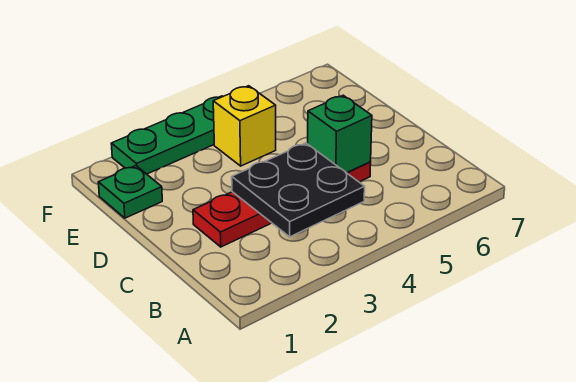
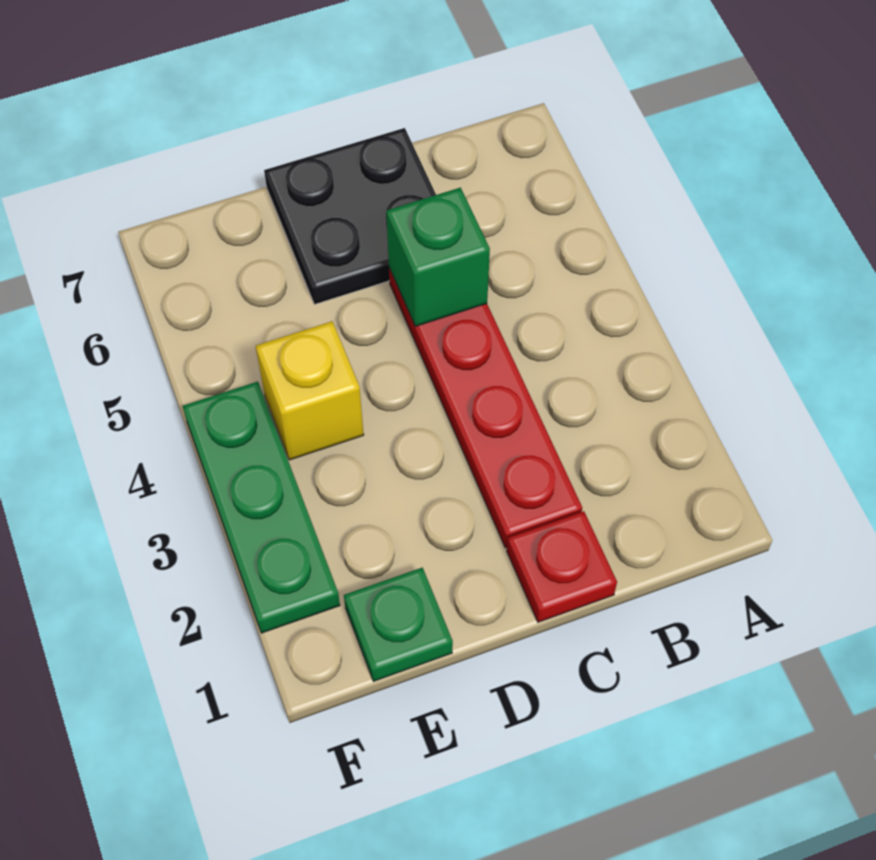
black plate B3:C4 level 2 -> black plate C6:D7 level 1
none -> red plate C1 level 1

